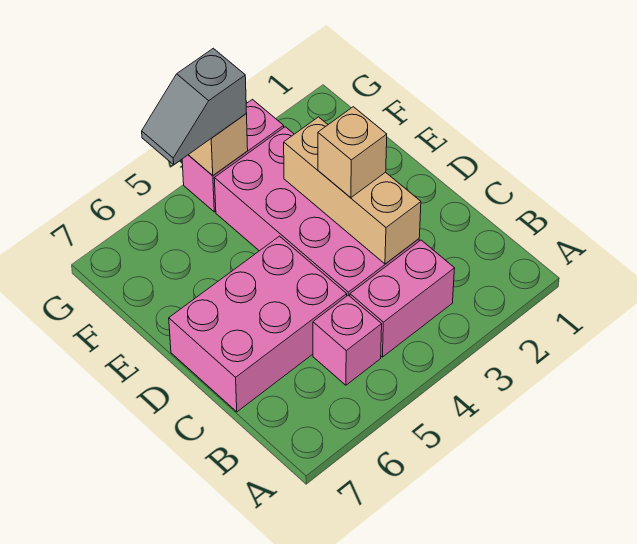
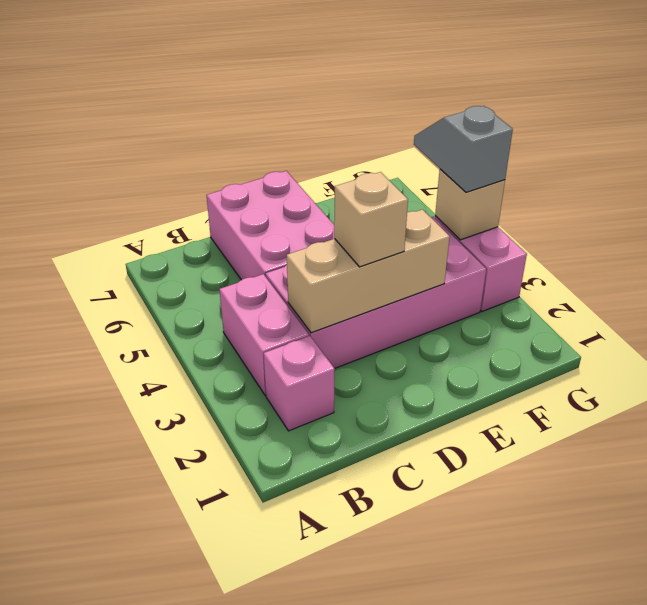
pink brick B5 level 1 -> pink brick B2 level 1

